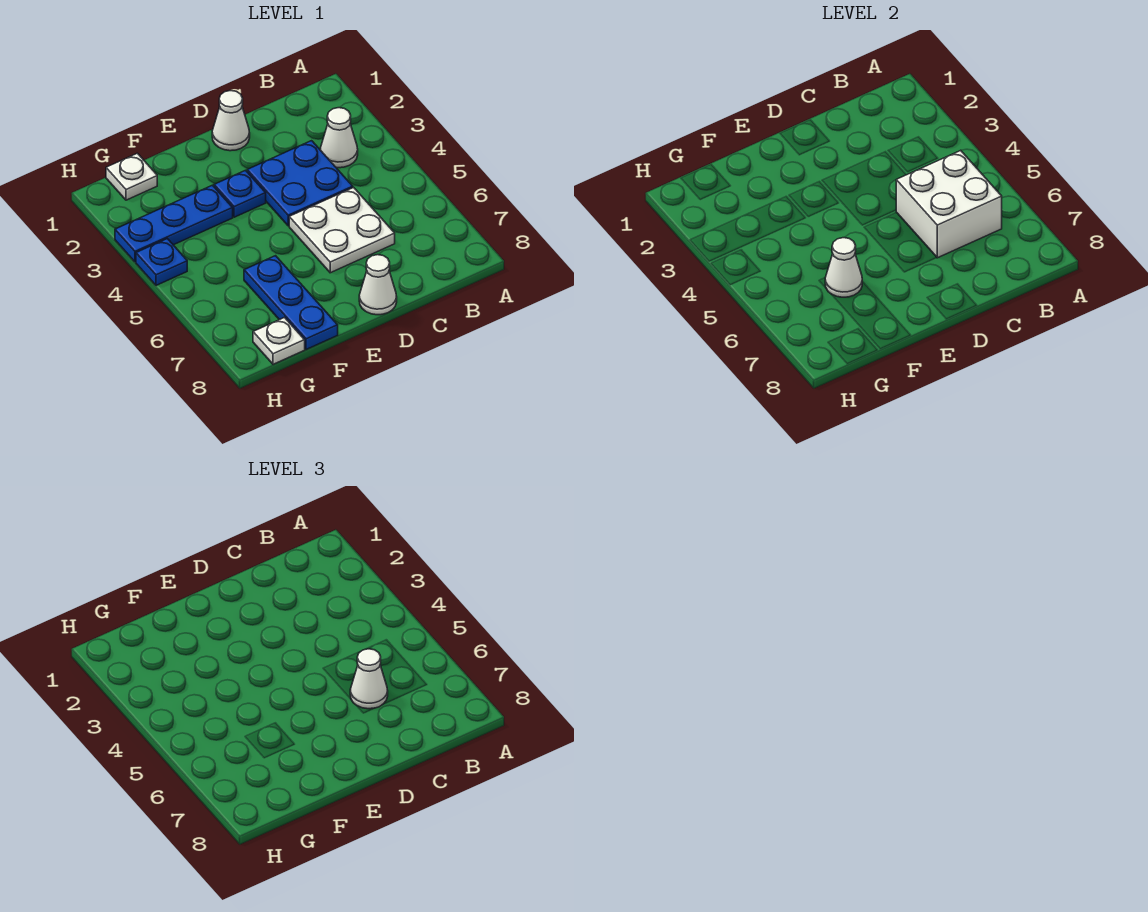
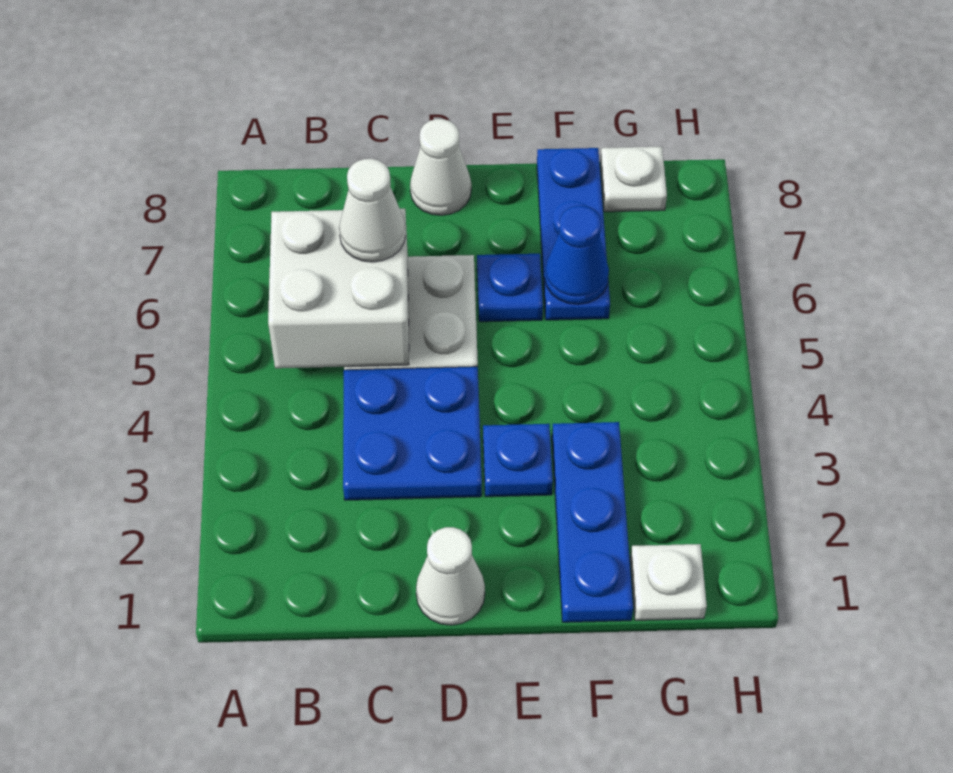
white cone B3 level 1 -> none
blue plate F3:H3 level 1 -> blue plate F1:F3 level 1
white cone F6 level 2 -> blue cone F6 level 2
blue plate H4 level 1 -> blue plate E6 level 1

